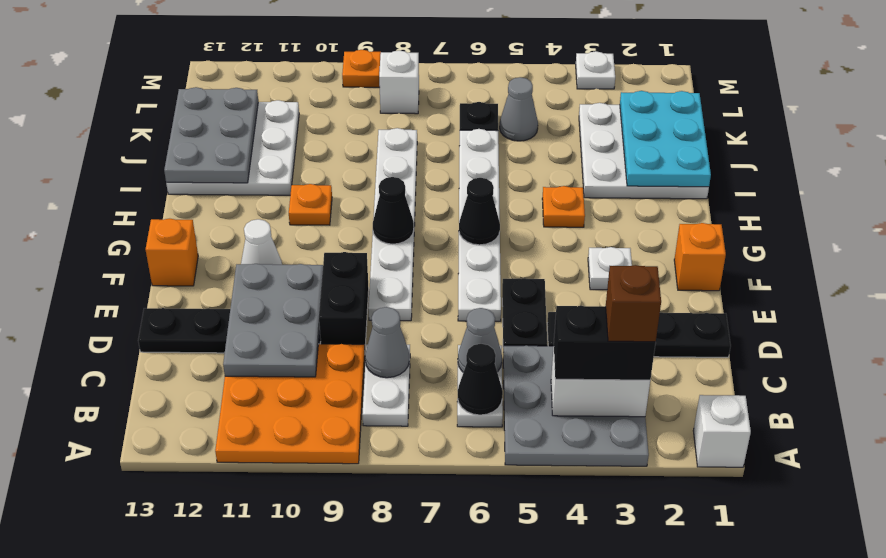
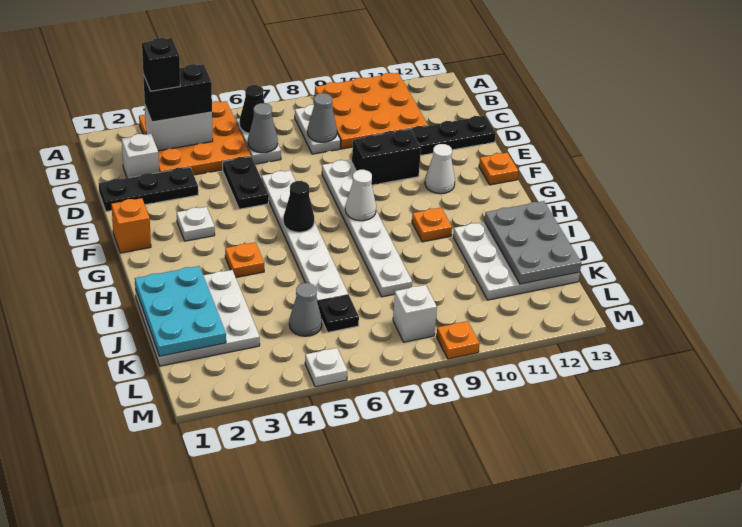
white brick A1 level 1 -> white brick C2 level 1
grey plate A3:C5 level 1 -> orange plate A3:C5 level 1
brown brick B3 level 4 -> black brick B3 level 4
grey plate C10:E11 level 2 -> none
black plate D1:D4 level 1 -> black plate D1:D3 level 1
black brick D9:E9 level 1 -> black brick E9:E10 level 1
orange brick F13 level 1 -> orange plate F13 level 1
black cone G8 level 2 -> white cone G8 level 2
white plate M3 level 1 -> white plate M5 level 1

